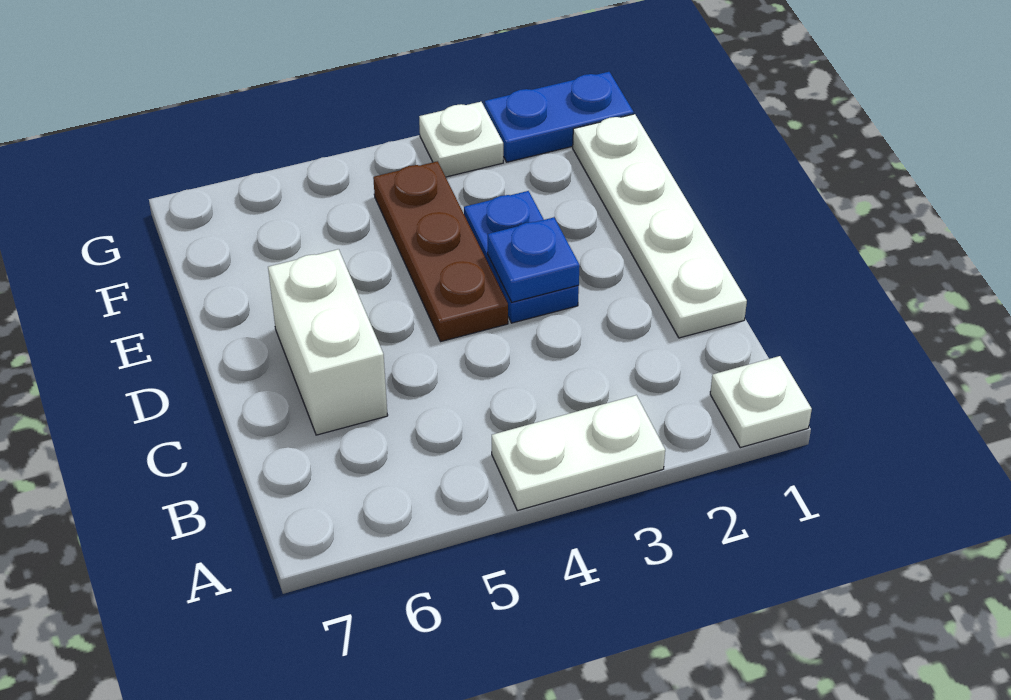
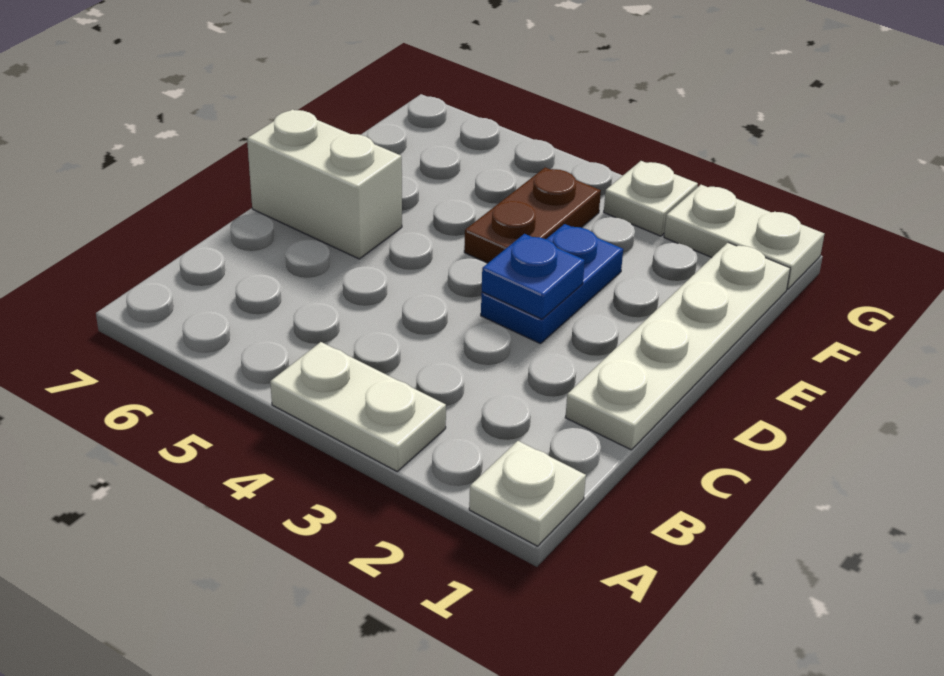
white brick C6:D6 level 1 -> white brick D6:D7 level 1
brown plate D4:F4 level 1 -> brown plate E4:F4 level 1
blue plate G1:G2 level 1 -> white plate G1:G2 level 1

